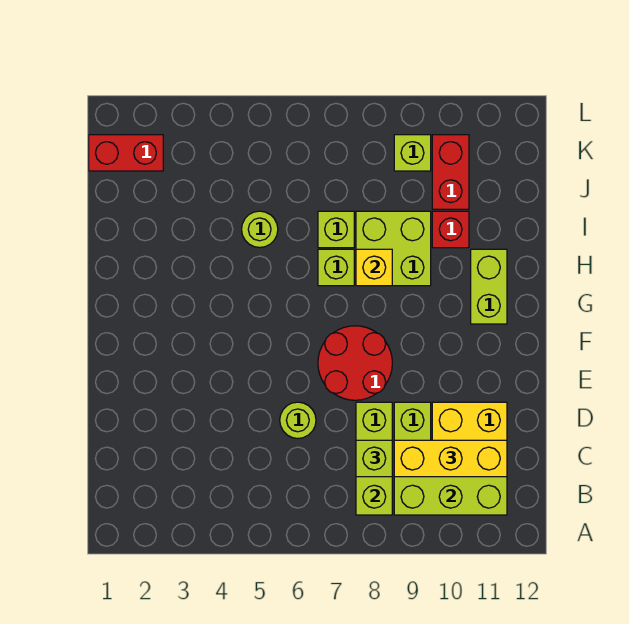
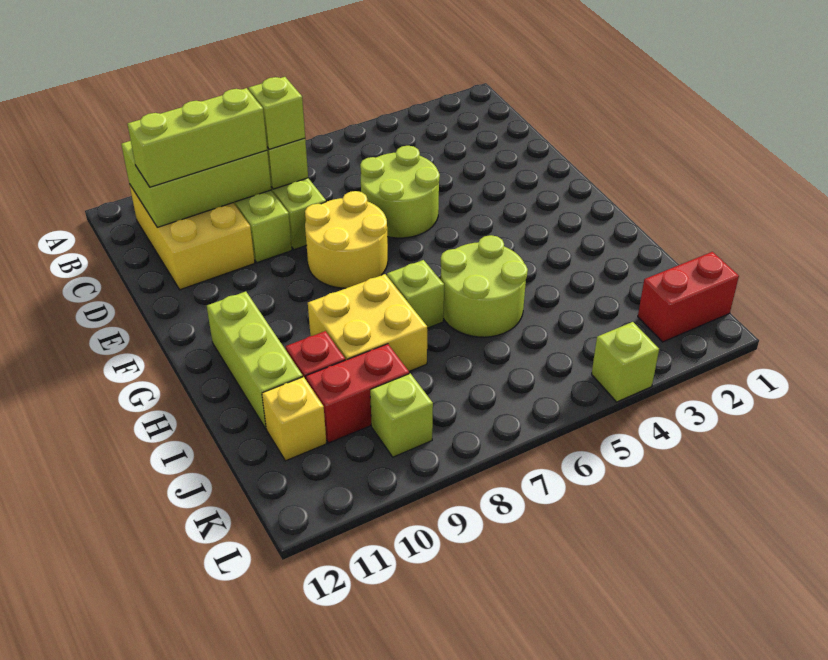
yellow brick C9:C11 level 3 -> lime brick C9:C11 level 3
lime round brick D6 level 1 -> lime round brick D5:E6 level 1
red round brick E7:F8 level 1 -> yellow round brick E7:F8 level 1
lime brick G11:H11 level 1 -> lime brick G11:I11 level 1
lime brick H8:I9 level 1 -> yellow brick H8:I9 level 1
yellow brick H8 level 2 -> yellow brick J11 level 1
lime round brick I5 level 1 -> lime round brick H5:I6 level 1
lime brick I7 level 1 -> lime brick L4 level 1
red brick J10:K10 level 1 -> red brick J9:J10 level 1

